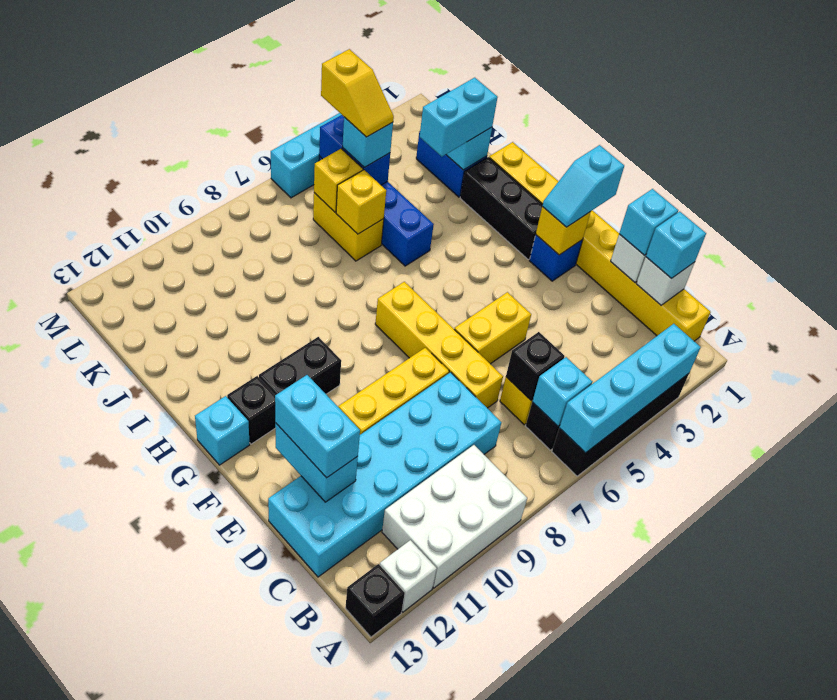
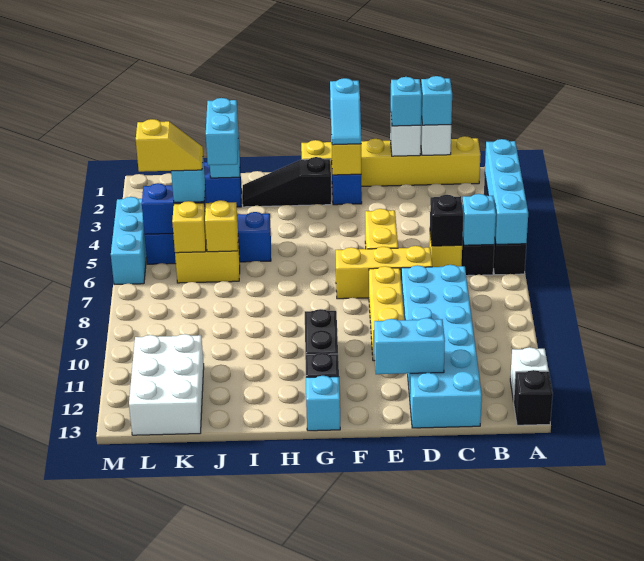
white brick A9:B11 level 1 -> white brick K11:L13 level 1
yellow brick B1:I1 level 1 -> yellow brick B1:G1 level 1
yellow brick D7:G7 level 1 -> yellow brick D7:F7 level 1
cyan brick D12:E12 level 3 -> none
black brick G2:I2 level 1 -> black slope G2:I2 level 1 top G

